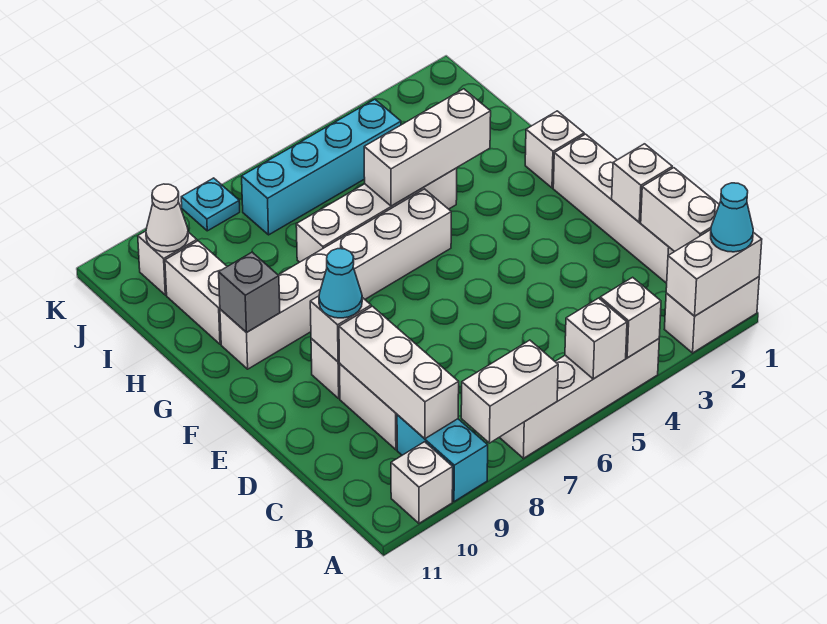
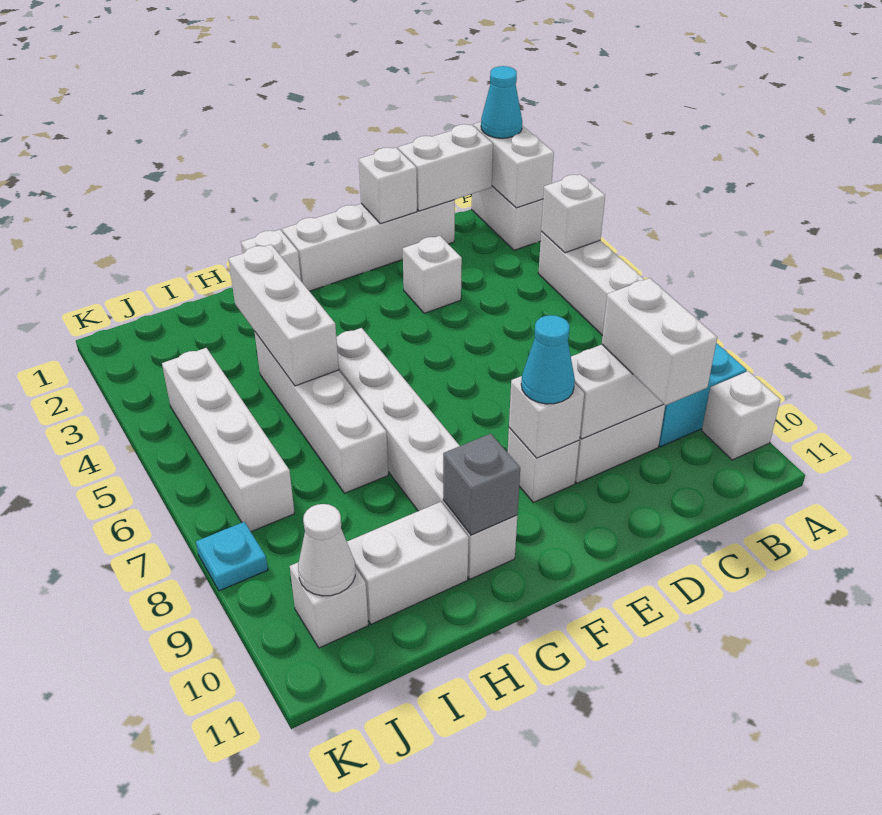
white brick A5 level 2 -> white brick D3 level 1
white brick A7:A8 level 2 -> white brick C9:C10 level 3
cyan brick J4:J7 level 1 -> white brick J4:J7 level 1

